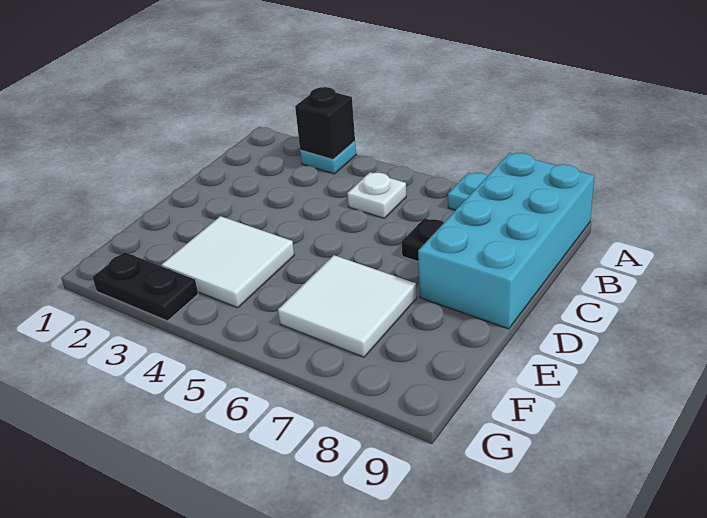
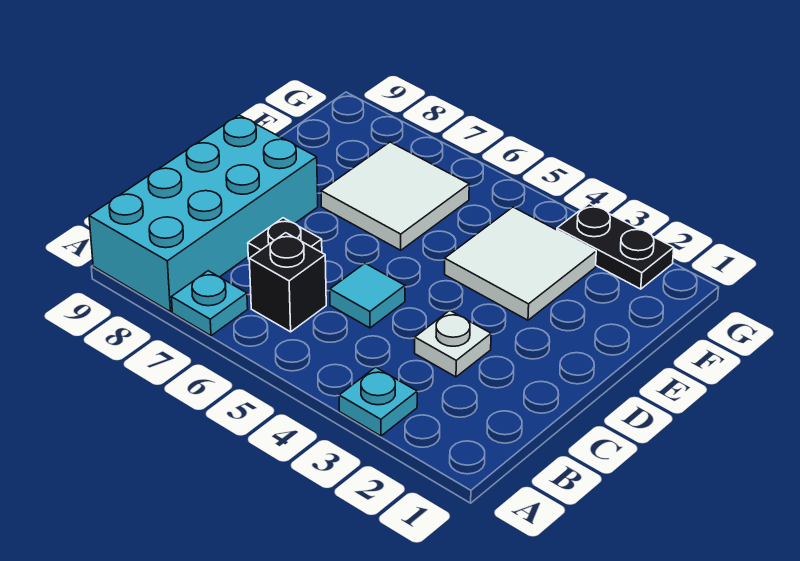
black brick A3 level 2 -> black brick B6 level 1
white plate B5 level 1 -> white plate C3 level 1
none -> cyan tile C5 level 1

